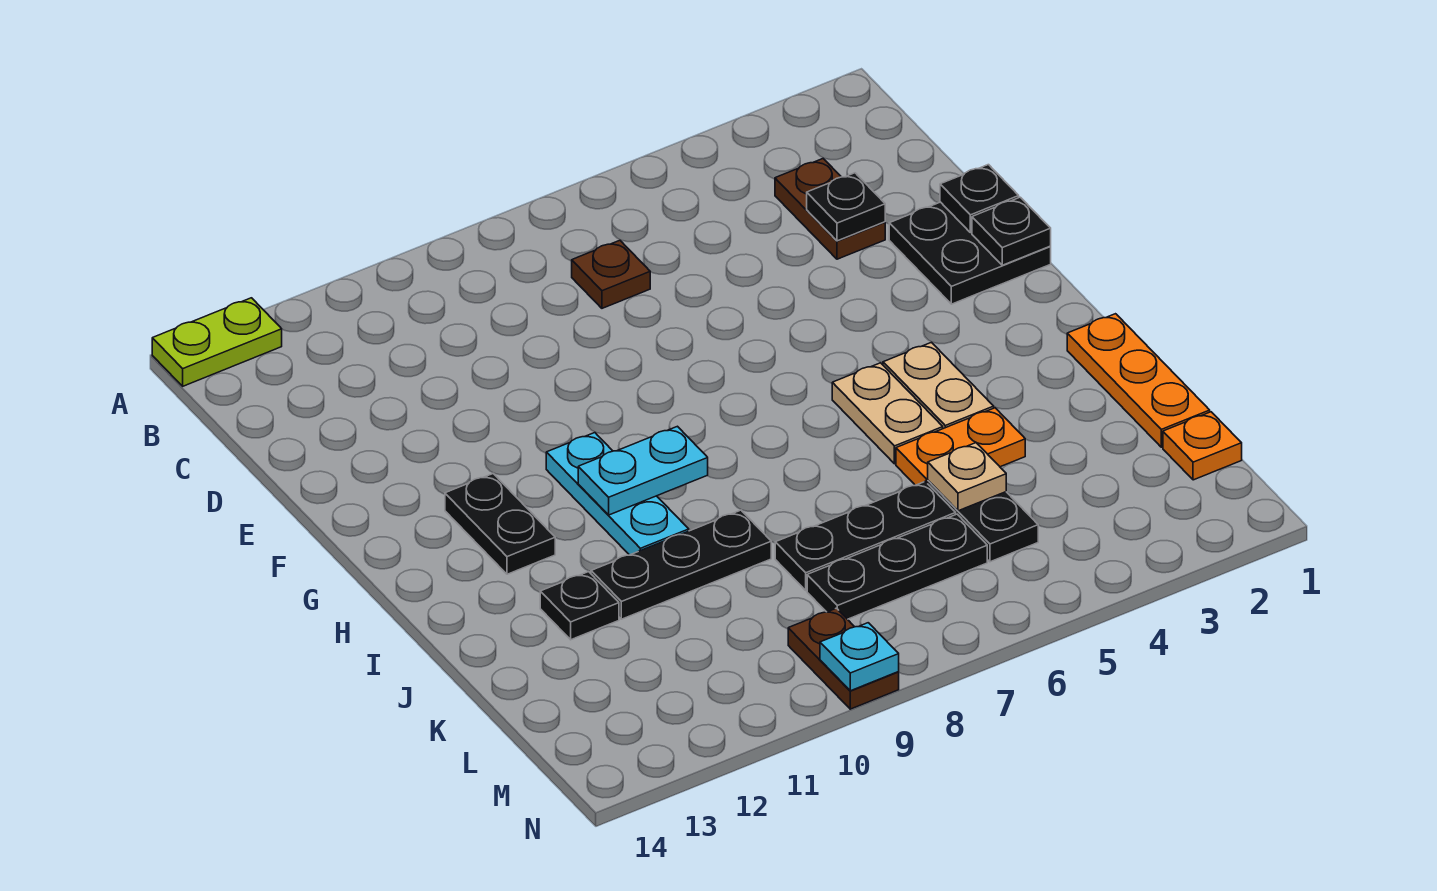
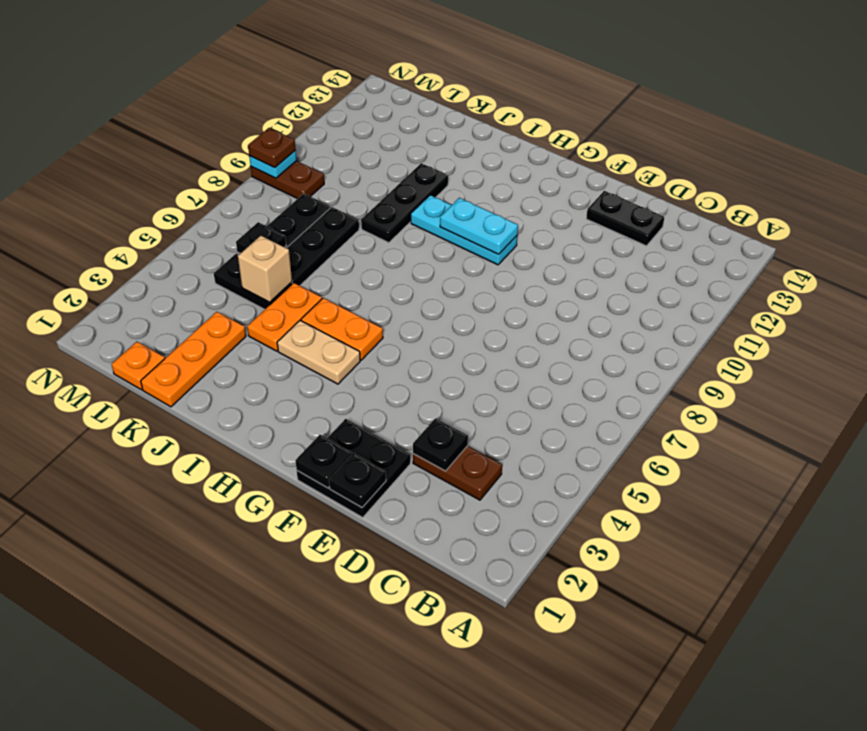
lime plate A13:A14 level 1 -> none
brown plate C7 level 1 -> brown plate N9 level 3
black plate G12:H12 level 1 -> black plate D13:E13 level 1
tan plate H5:I5 level 1 -> orange plate H5:I5 level 1
cyan plate H9:H10 level 2 -> cyan plate G10:H10 level 2
orange plate I1:K1 level 1 -> orange plate K1:K3 level 1
black plate J12 level 1 -> black plate L6 level 2
tan plate K5 level 2 -> tan brick K5 level 2

